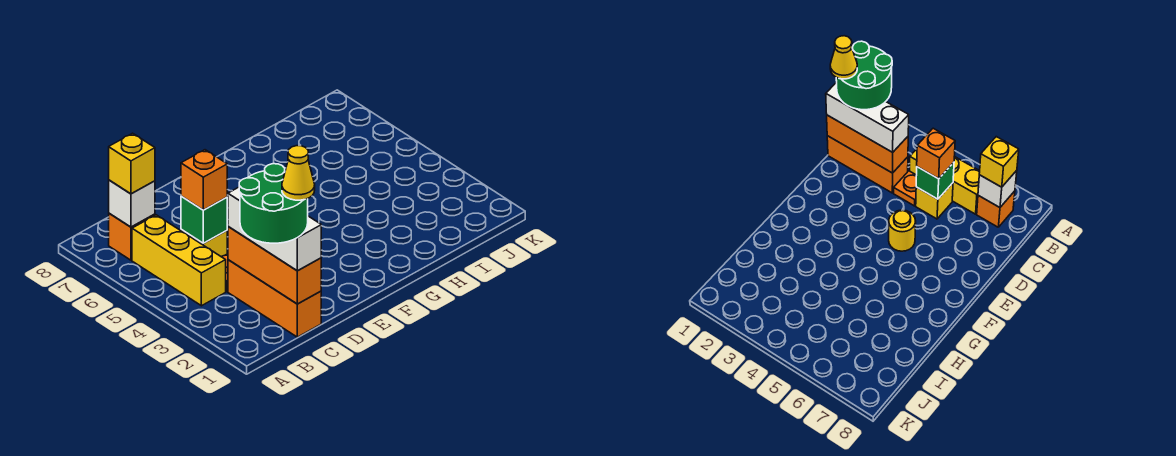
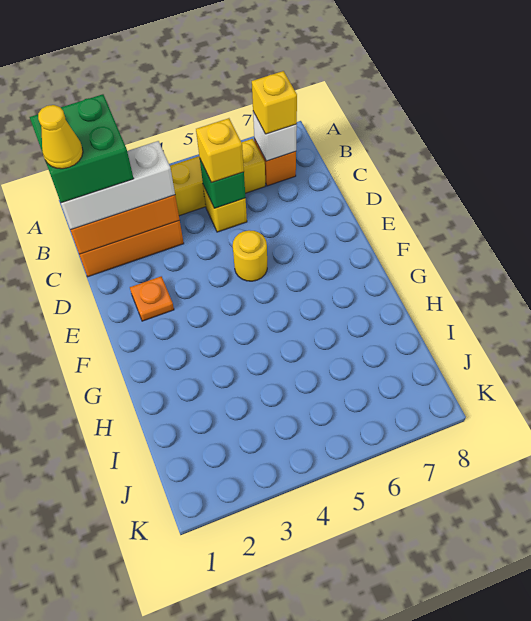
green round brick B1:C2 level 4 -> green brick B1:C2 level 4
orange plate C4 level 1 -> orange plate E2 level 1
orange brick C5 level 3 -> yellow brick C5 level 3

